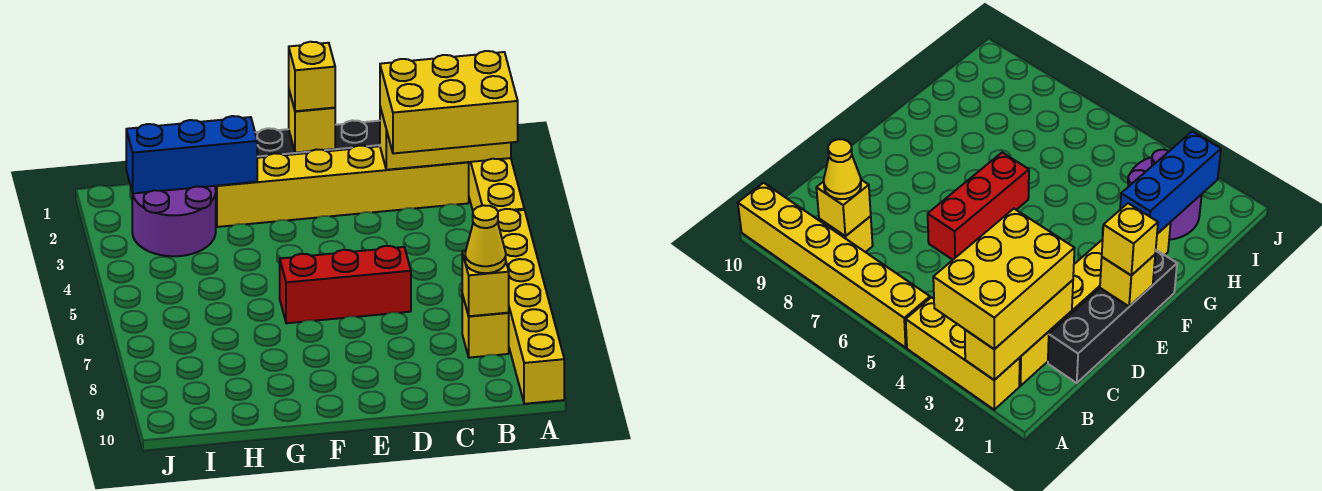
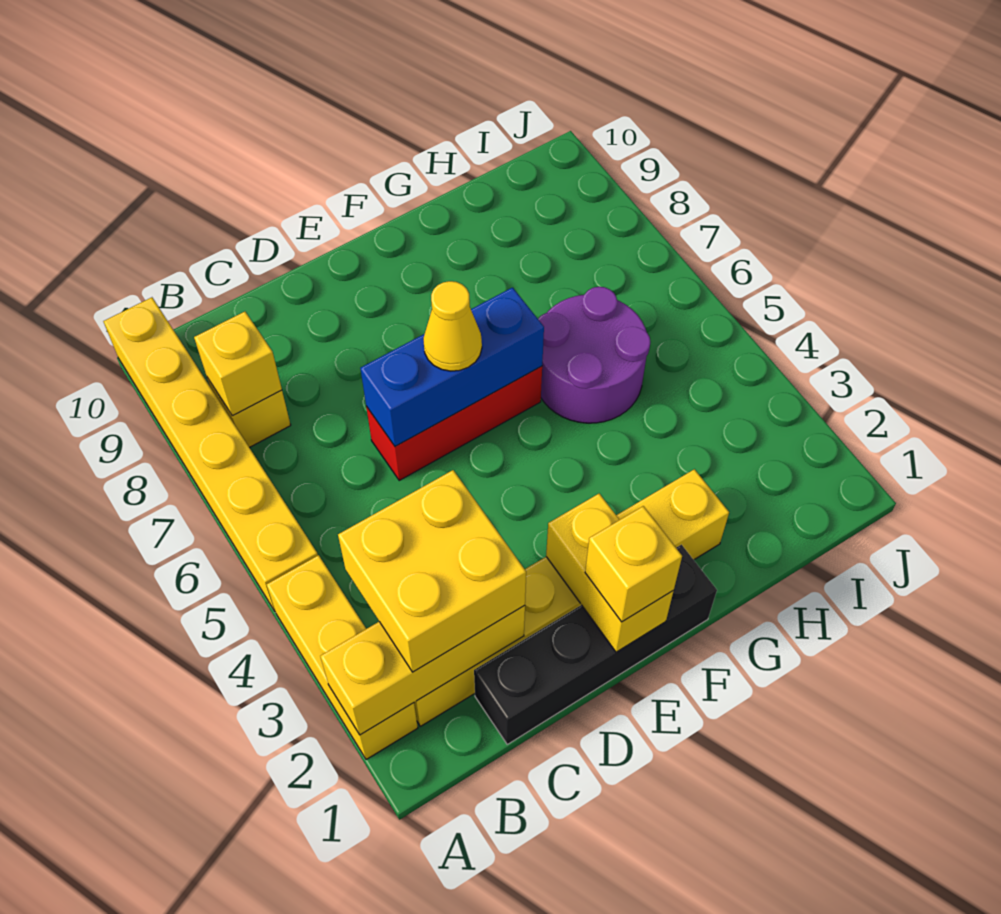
yellow brick A2:C3 level 3 -> yellow brick B2:C3 level 3
yellow cone B8 level 3 -> yellow cone E6 level 3
yellow brick E1 level 2 -> yellow brick E1:E2 level 2
blue brick G2:I2 level 2 -> blue brick D6:F6 level 2
purple round brick H2:I3 level 1 -> purple round brick G5:H6 level 1

